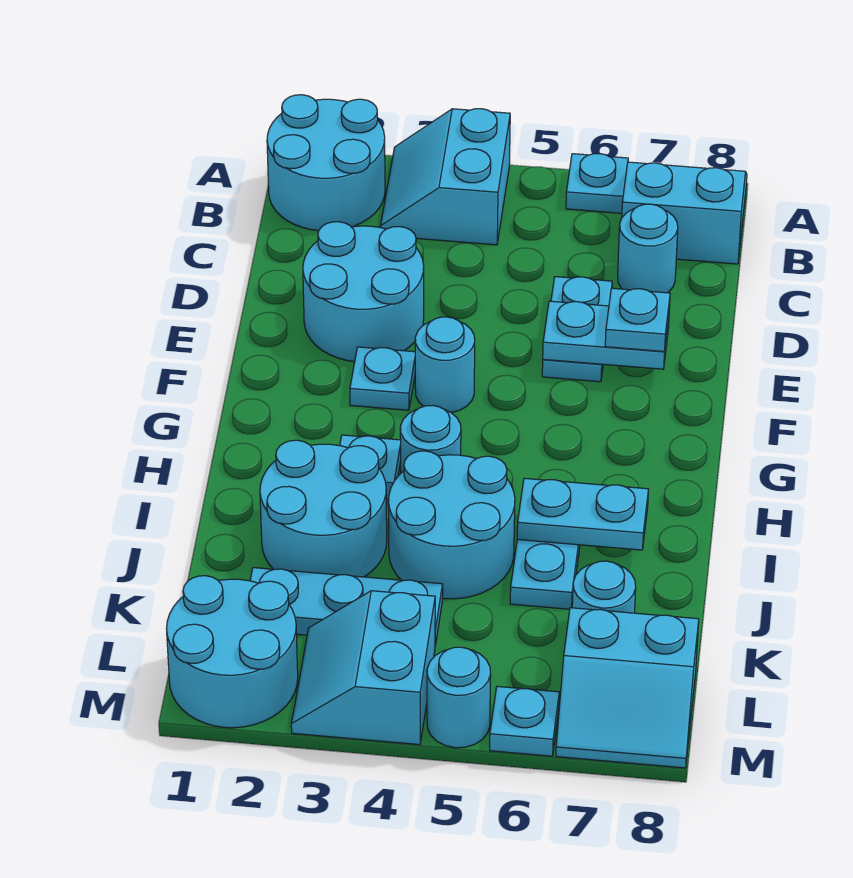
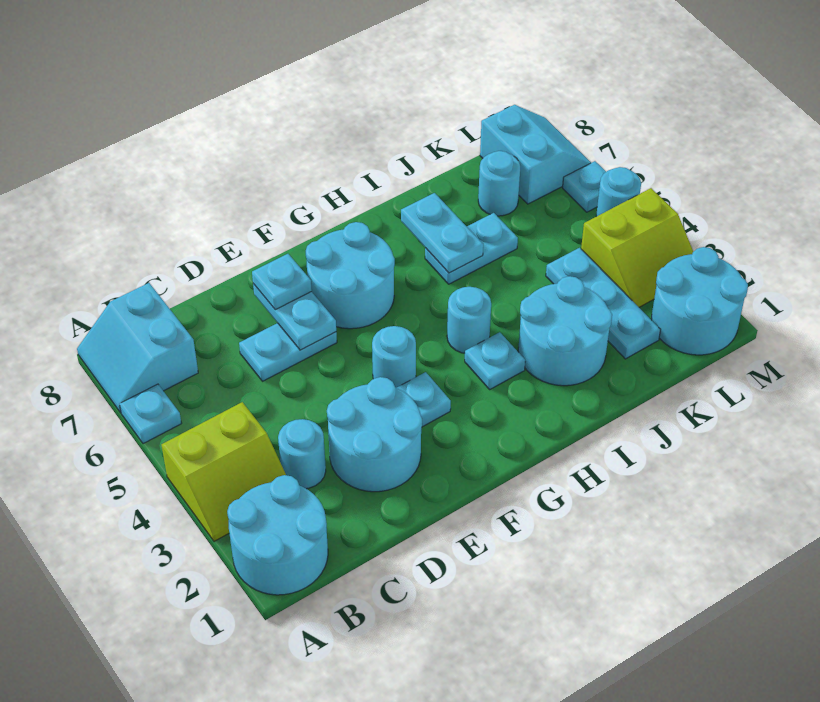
cyan slope A3:B4 level 1 top 4 -> lime slope A3:B4 level 1 top 4
cyan round brick C7 level 1 -> cyan round brick C3 level 1
cyan round brick I4:J5 level 1 -> cyan round brick F6:G7 level 1
cyan slope L3:M4 level 1 top 4 -> lime slope L3:M4 level 1 top 4

